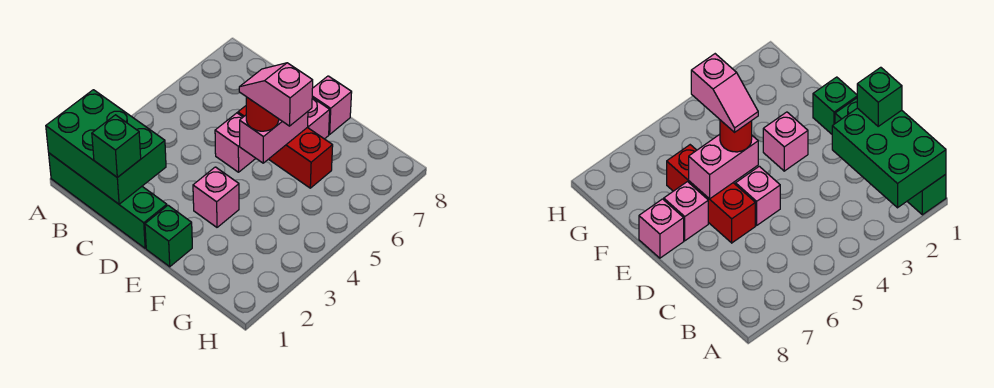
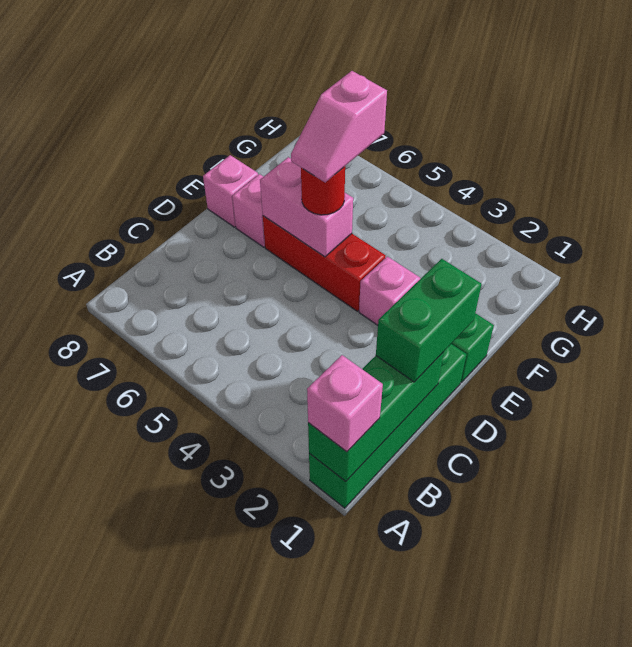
green brick A1:C2 level 2 -> green brick A1:C1 level 2
green brick C1 level 3 -> green brick C1:D1 level 3
pink brick D5 level 1 -> pink brick A1 level 3
red brick D6:F6 level 1 -> red brick E4:E6 level 1

